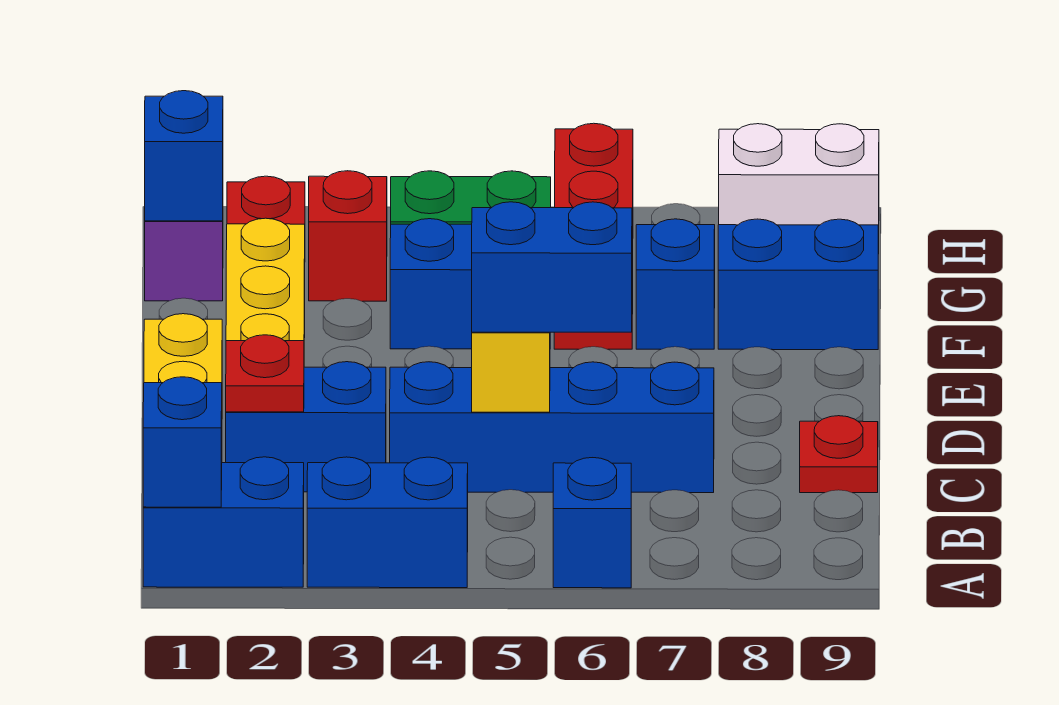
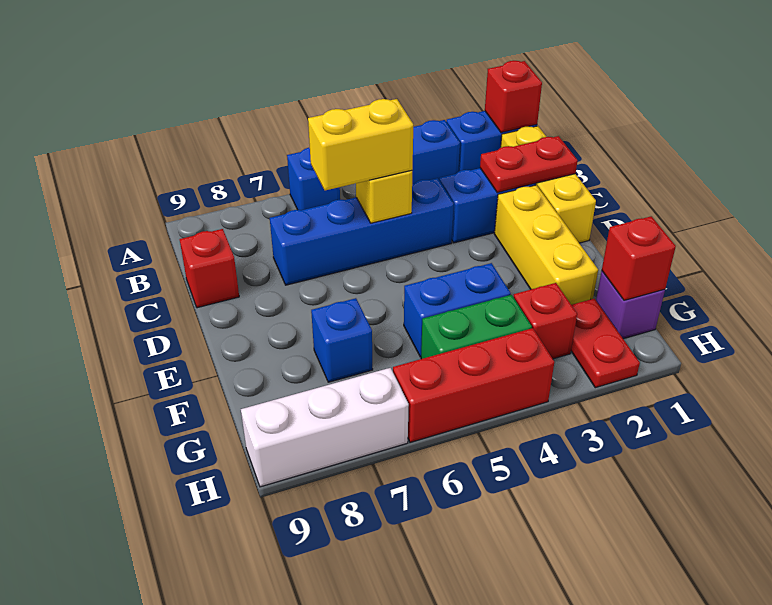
blue brick A1 level 2 -> red brick A1 level 2
red plate C2 level 2 -> red plate C1:C2 level 2
blue brick C5:C6 level 3 -> yellow brick C5:C6 level 3
red plate C9 level 1 -> red brick C9 level 1
red brick F6:H6 level 1 -> red brick H4:H6 level 1
blue brick F8:F9 level 1 -> none
blue brick G1 level 2 -> red brick G1 level 2
white brick H8:H9 level 1 -> white brick H7:H9 level 1

